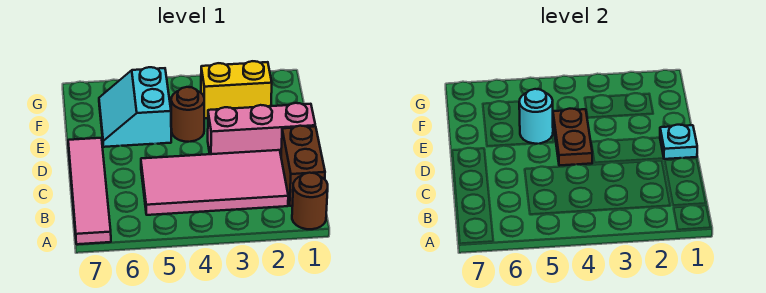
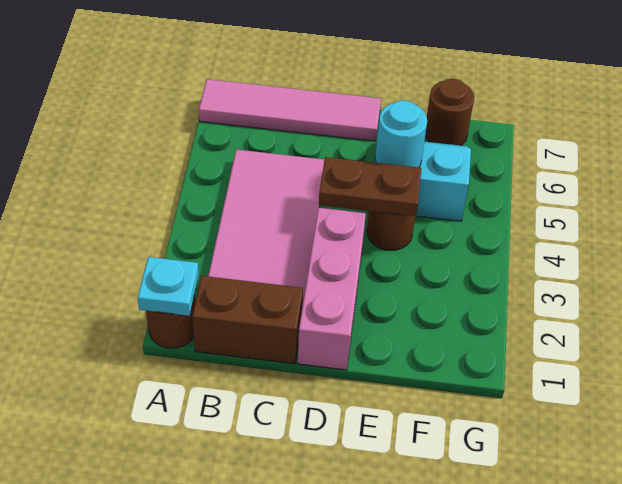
cyan plate D1 level 2 -> cyan plate A1 level 2
yellow brick F2:F3 level 1 -> none
none -> brown round brick F7 level 1

